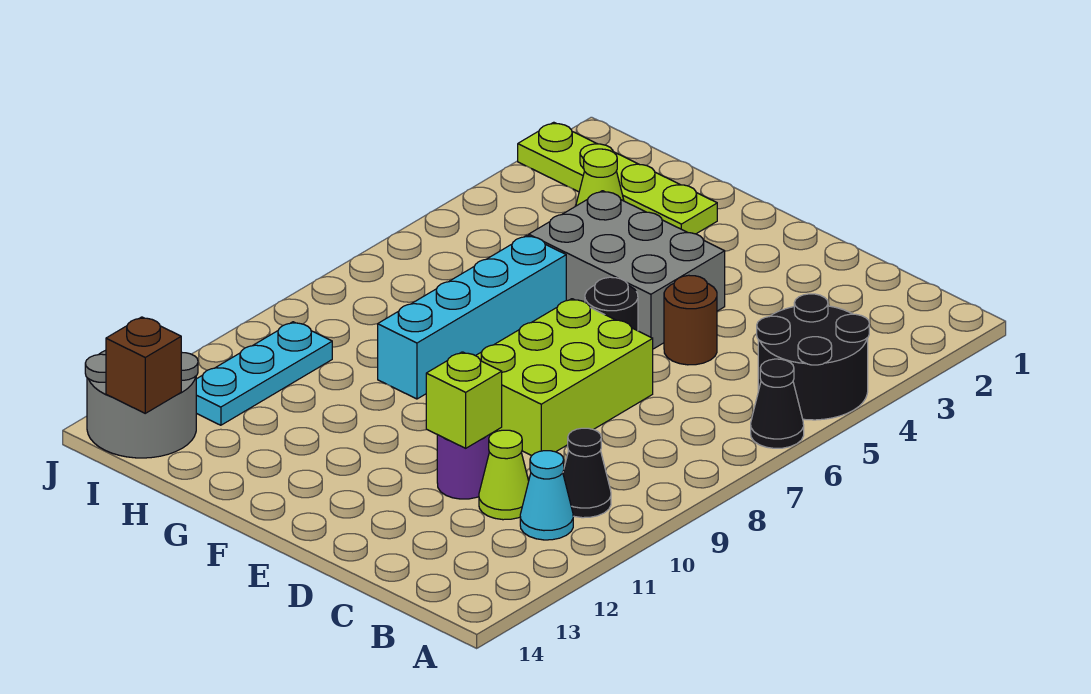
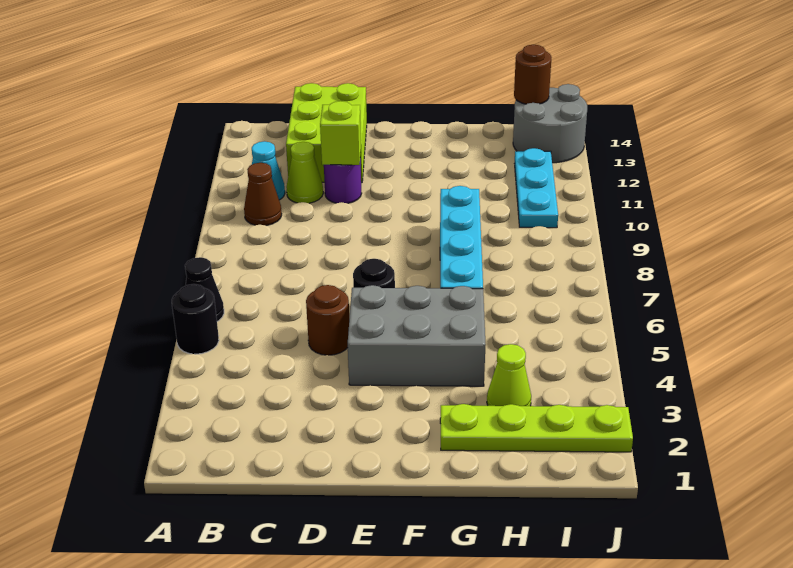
black round brick A4:B5 level 1 -> black round brick A5 level 1
black cone B10 level 1 -> brown cone B10 level 1
lime brick D7:E9 level 1 -> lime brick C12:D14 level 1
brown brick I14 level 2 -> brown round brick I14 level 2

